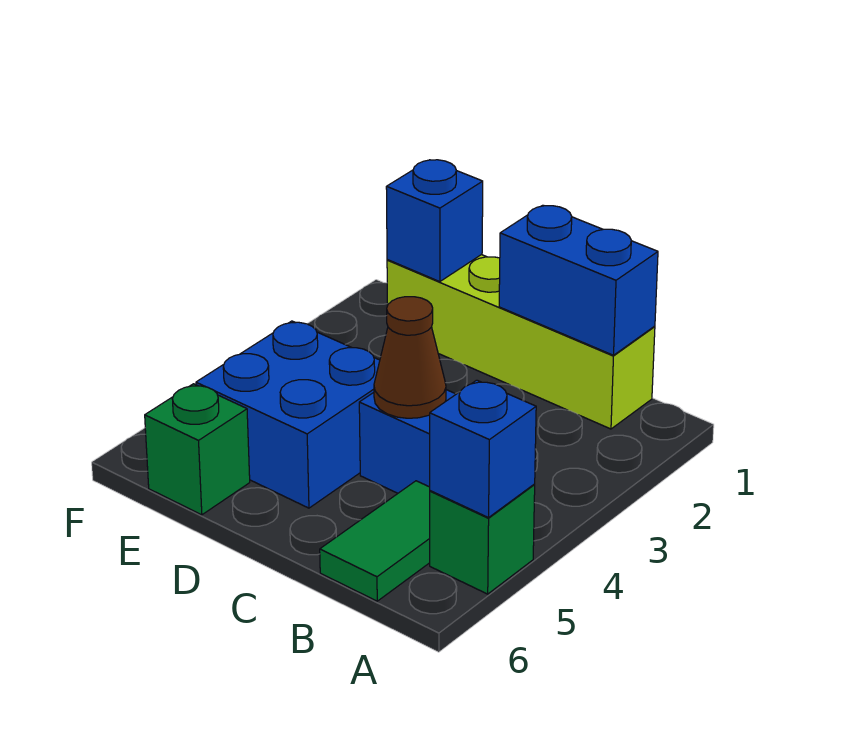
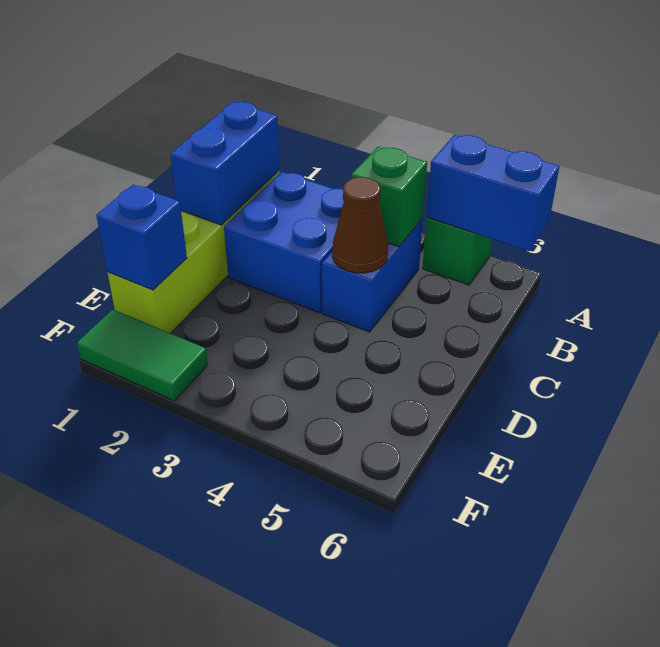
blue brick A5 level 2 -> blue brick A5:A6 level 2
green tile B5:B6 level 1 -> green tile F1:F2 level 1
blue brick D4:E5 level 1 -> blue brick B2:C3 level 1
green brick E6 level 1 -> green brick B4 level 2

